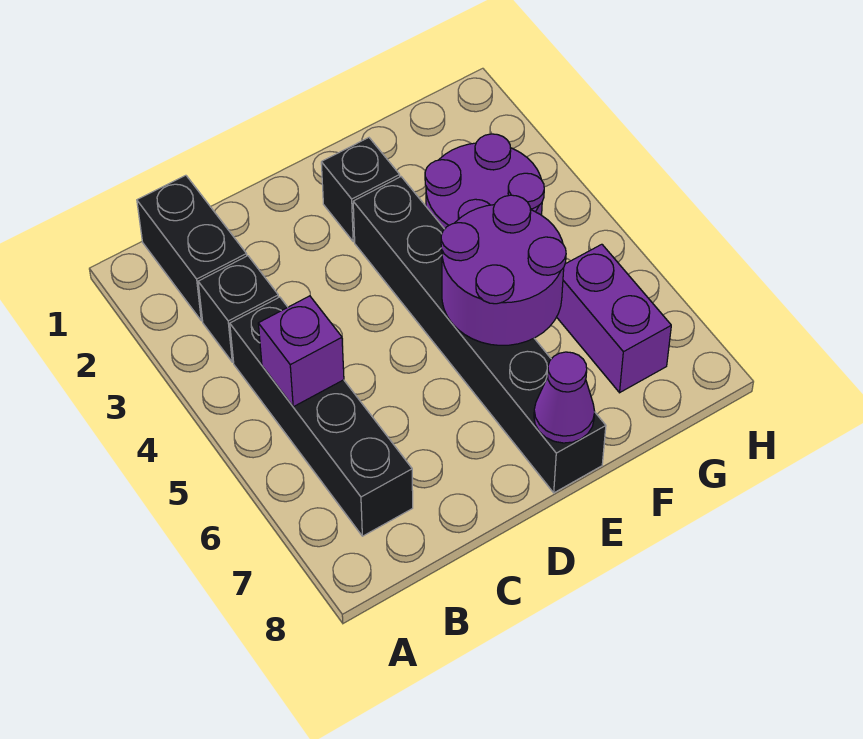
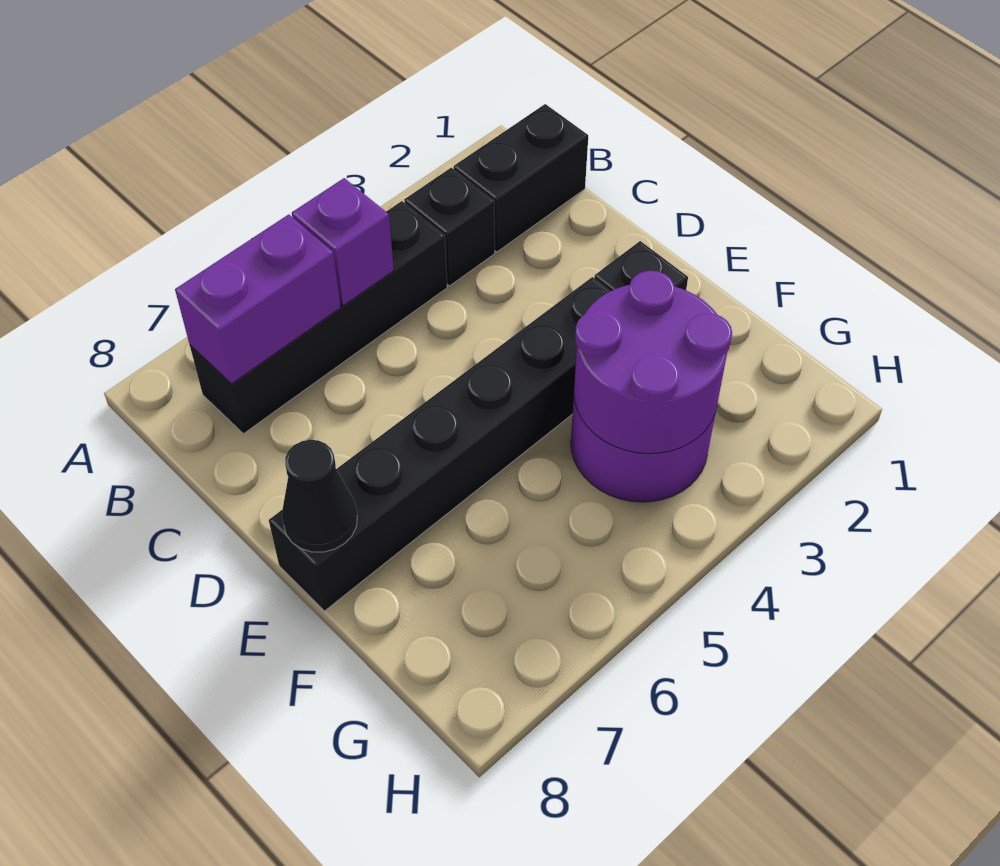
purple round brick E5:F6 level 2 -> purple round brick F3:G4 level 2
purple cone E8 level 2 -> black cone E8 level 2
purple brick G6:G7 level 1 -> purple brick B6:B7 level 2

